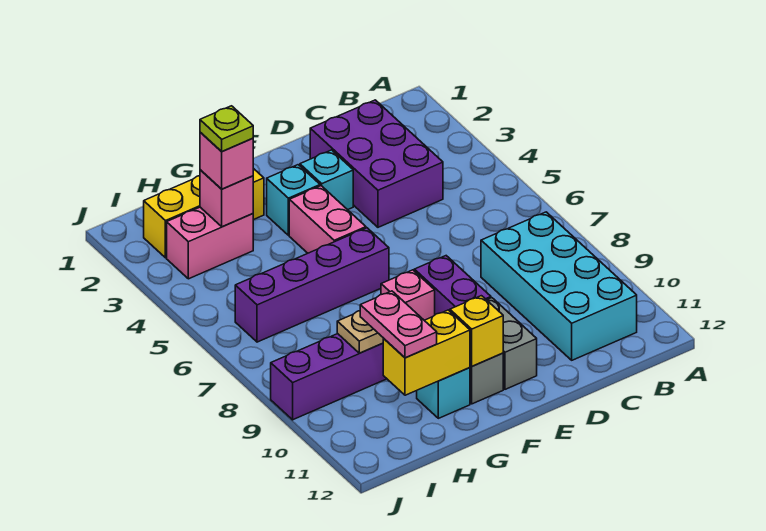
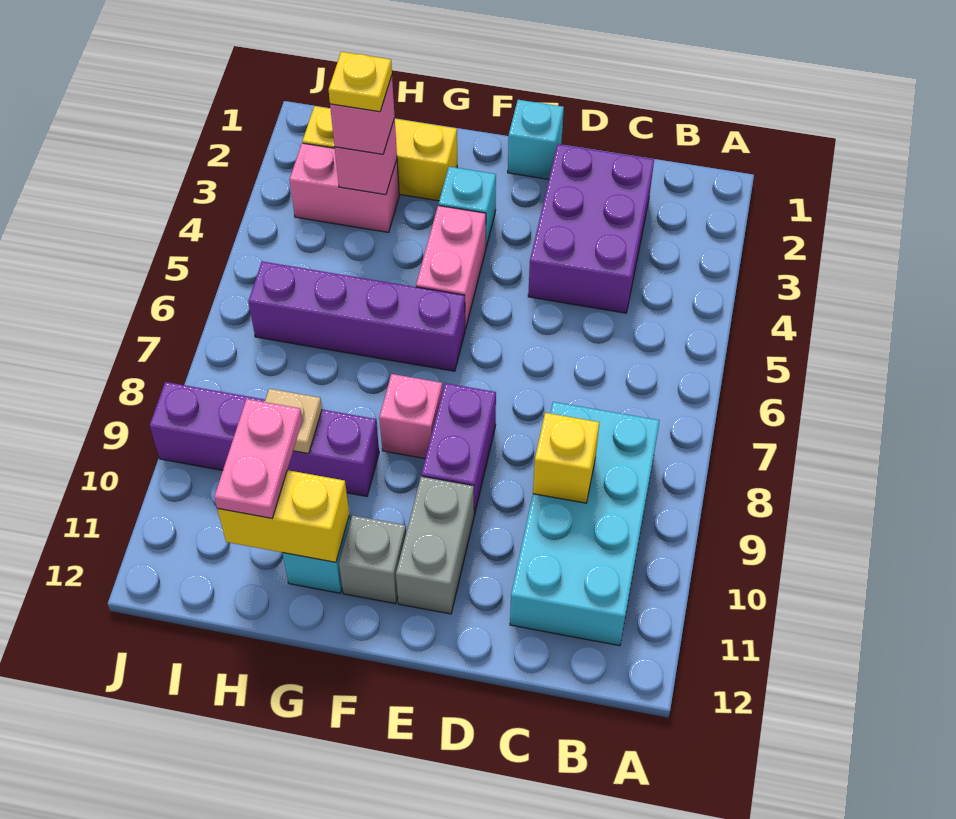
cyan brick E3 level 1 -> cyan brick E1 level 1
yellow brick F11 level 2 -> yellow brick C9 level 2
lime plate H3 level 4 -> yellow plate H3 level 4

